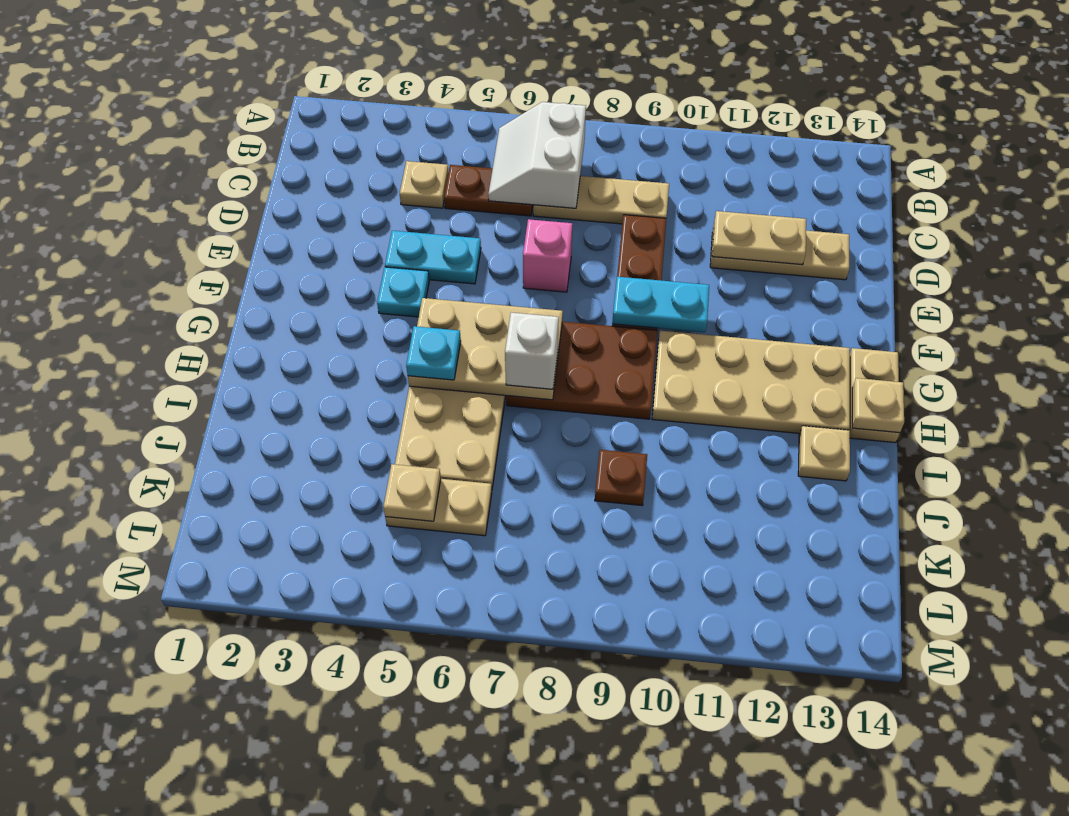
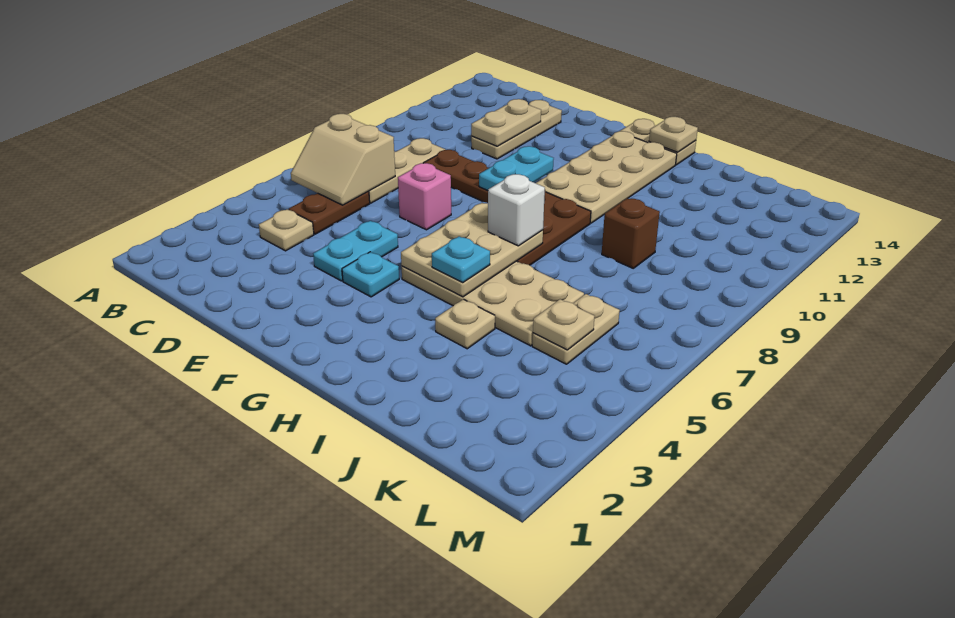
white slope B6:C7 level 2 top 7 -> tan slope B6:C7 level 2 top 7
tan plate I13 level 1 -> tan plate I4 level 1
brown plate J9 level 1 -> brown brick J9 level 1

